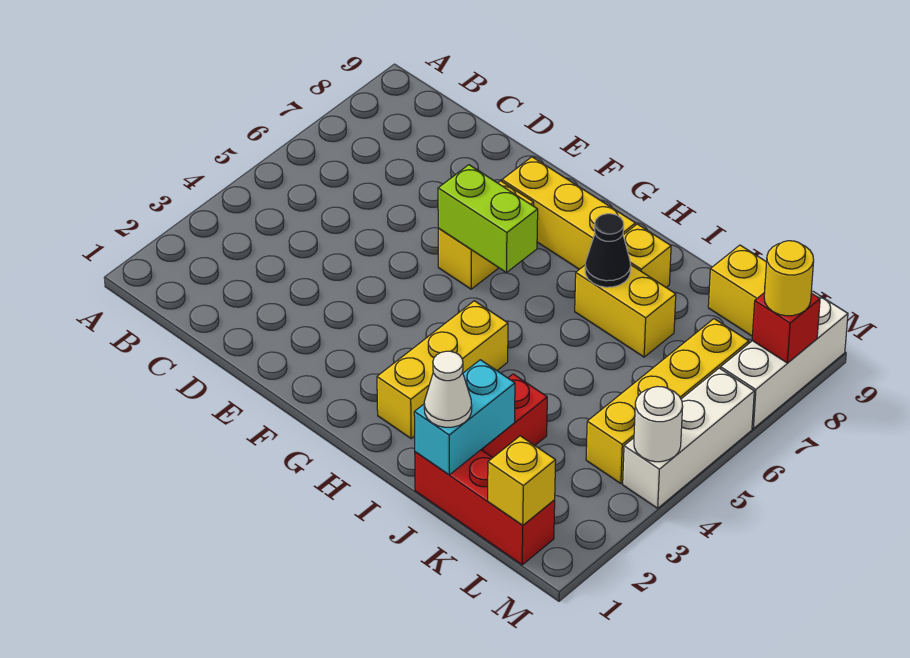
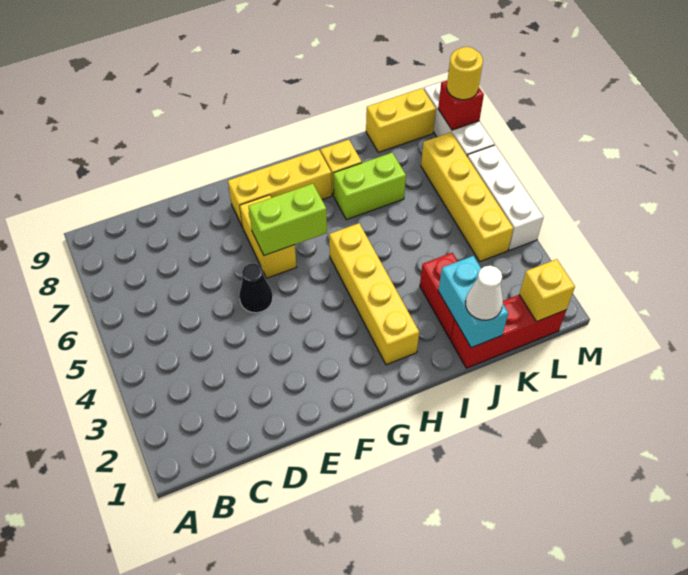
yellow brick H2:H4 level 1 -> yellow brick H2:H5 level 1
yellow brick I7:J7 level 1 -> lime brick I7:J7 level 1
black cone I7 level 2 -> black cone E5 level 1
white round brick M4 level 2 -> none

